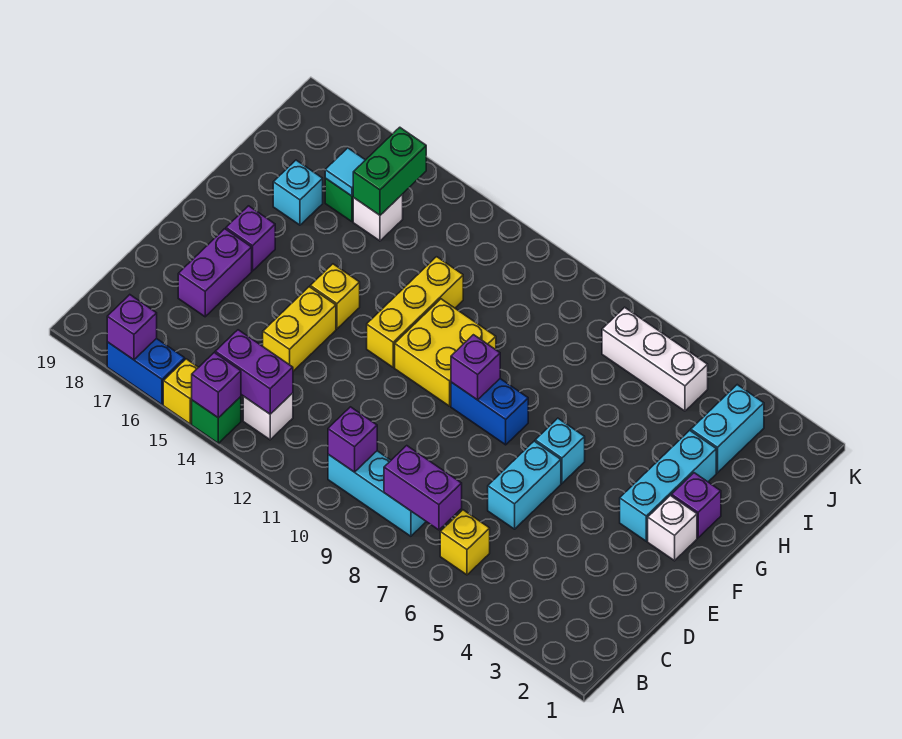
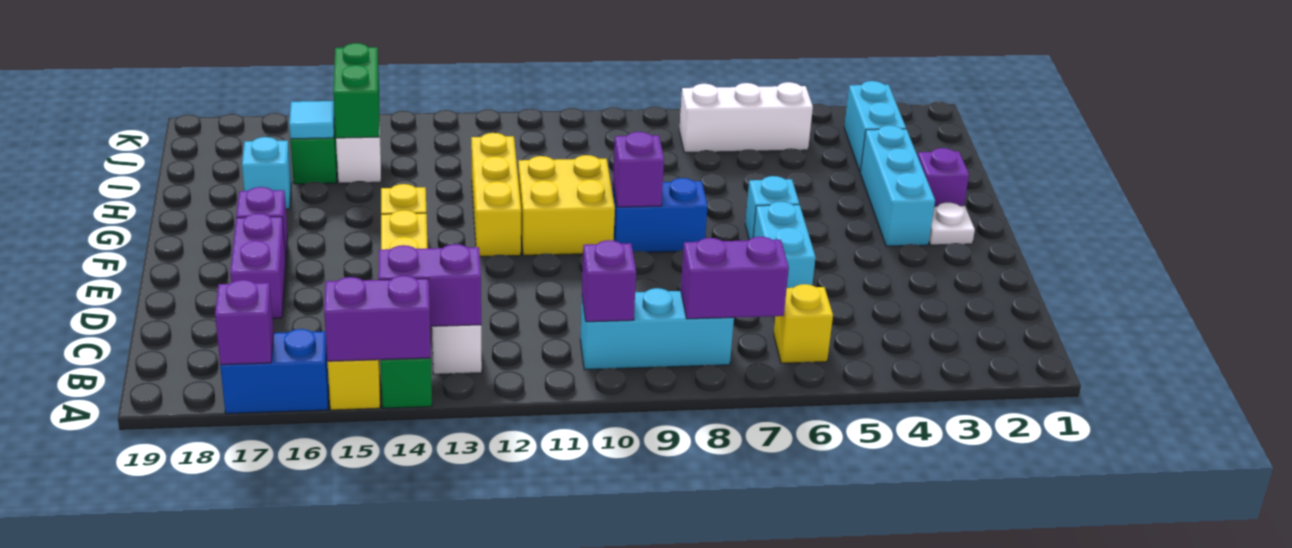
purple brick A14 level 2 -> purple brick A14:A15 level 2
white brick F2 level 1 -> white plate F2 level 1

